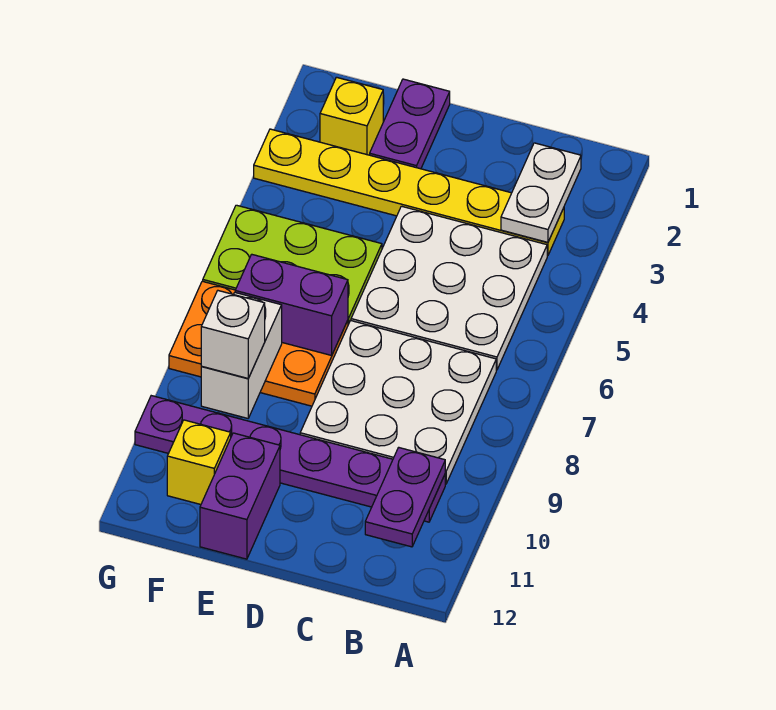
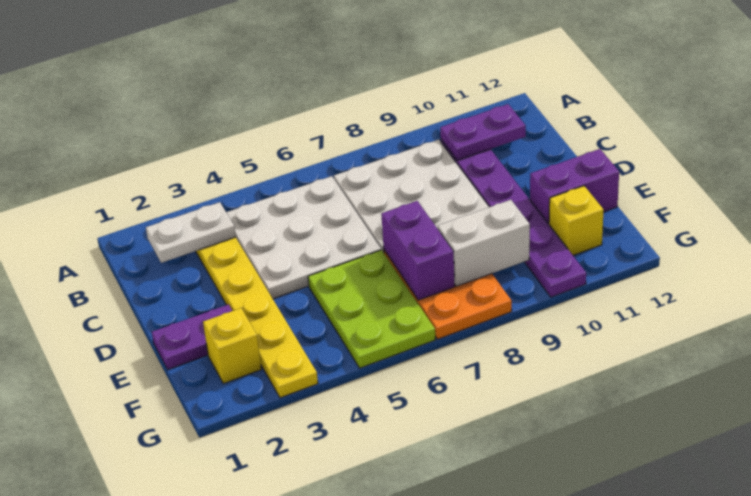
white brick F9 level 3 -> none

